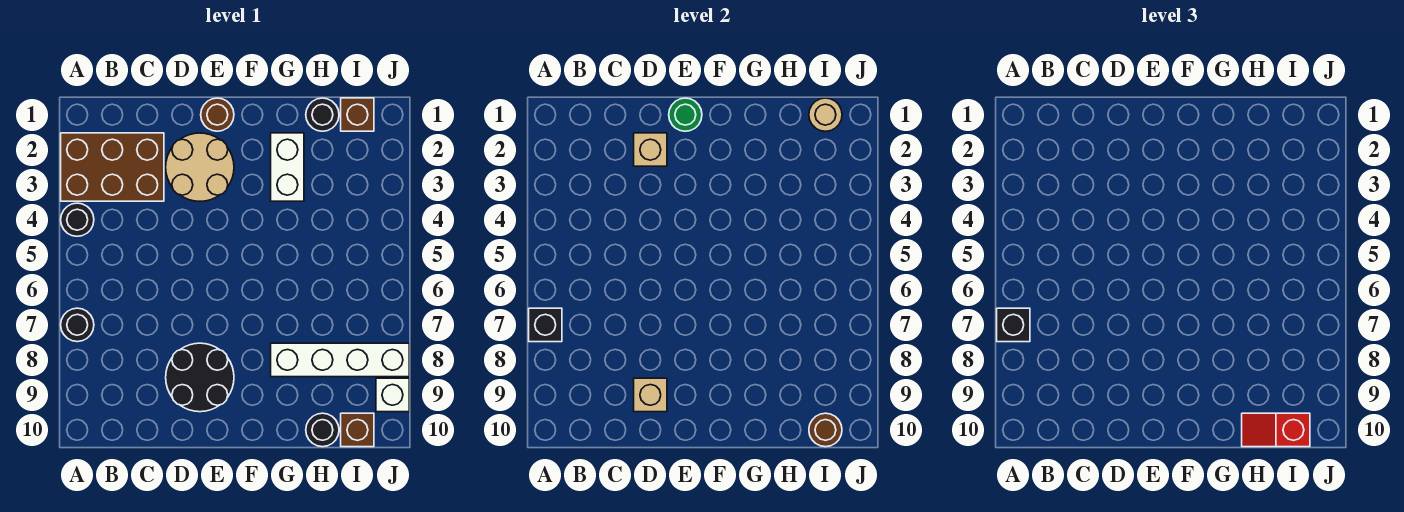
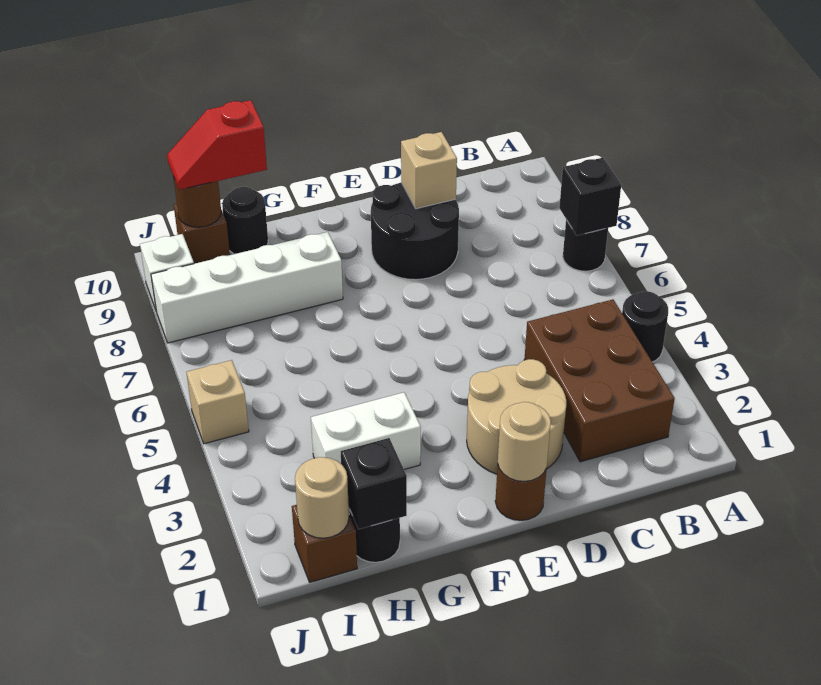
brown brick A2:C3 level 1 -> brown brick B2:C4 level 1
black brick A7 level 3 -> black brick H1 level 2
tan brick D2 level 2 -> tan brick J5 level 1
green round brick E1 level 2 -> tan round brick E1 level 2
white brick G2:G3 level 1 -> white brick G3:H3 level 1
red slope H10:I10 level 3 top I -> red slope H10:I10 level 3 top H

